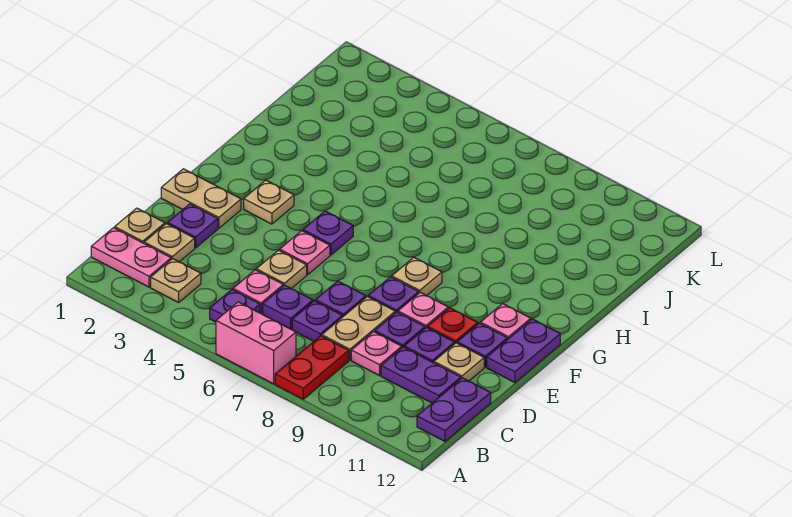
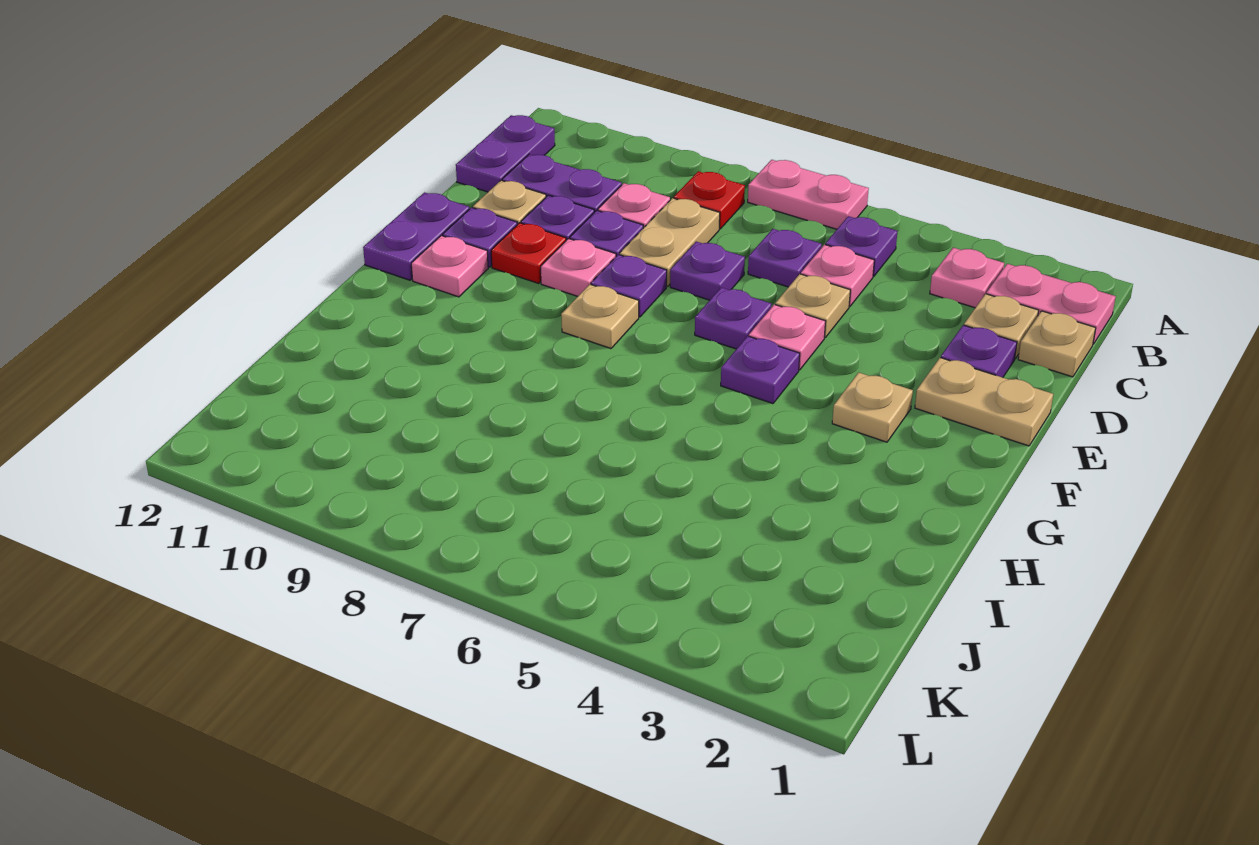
pink brick A6:A7 level 1 -> pink plate A6:A7 level 1
red plate A8:B8 level 1 -> red plate B8 level 1
tan plate B3 level 1 -> pink plate B3 level 1
purple plate C7 level 1 -> purple plate E6 level 1

